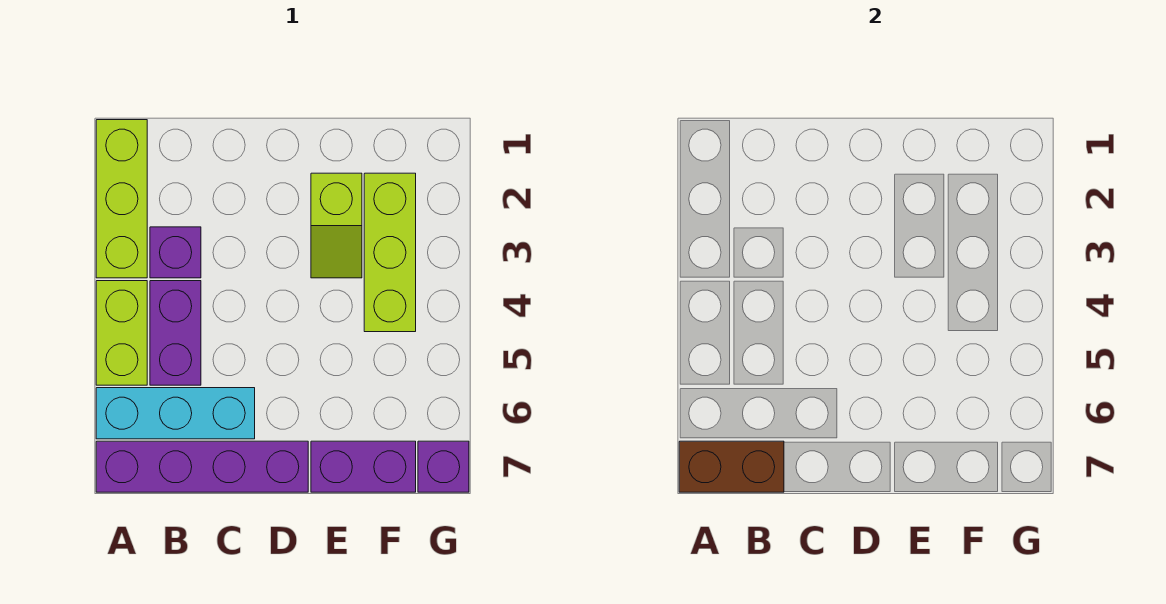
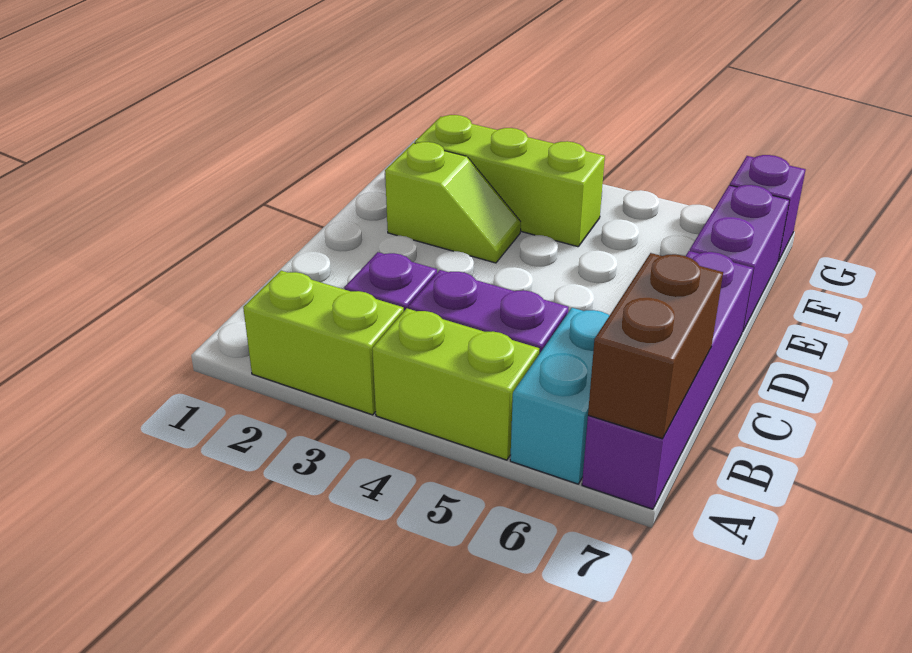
lime brick A1:A3 level 1 -> lime brick A2:A3 level 1
cyan brick A6:C6 level 1 -> cyan brick A6:B6 level 1

